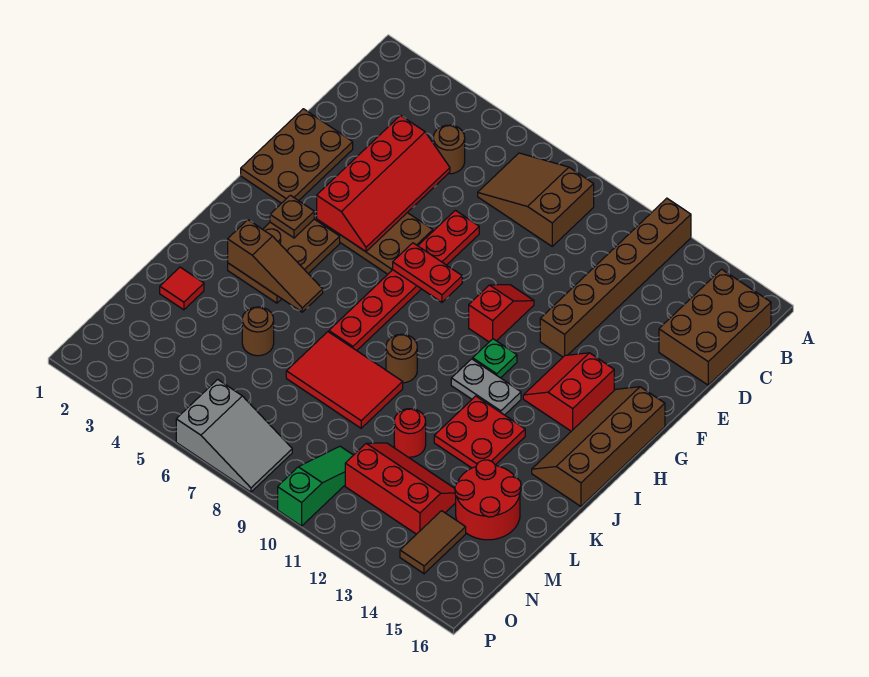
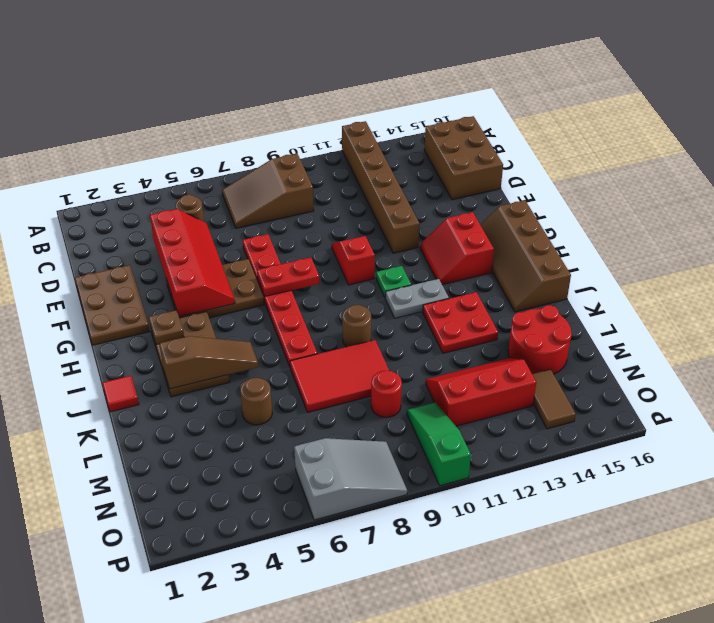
red tile L2 level 1 -> red tile J1 level 1
red round brick L11 level 1 -> red round brick M9 level 1

